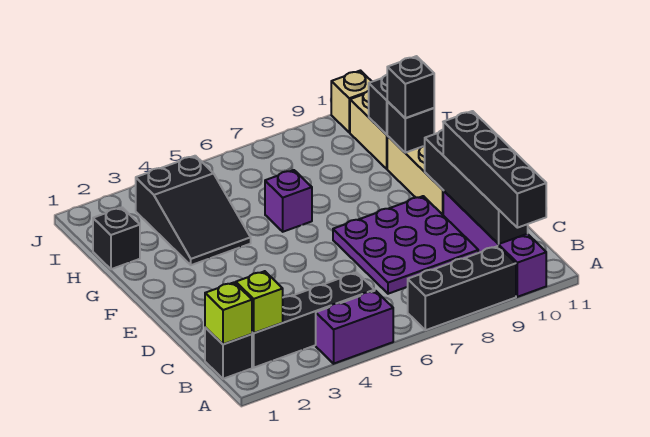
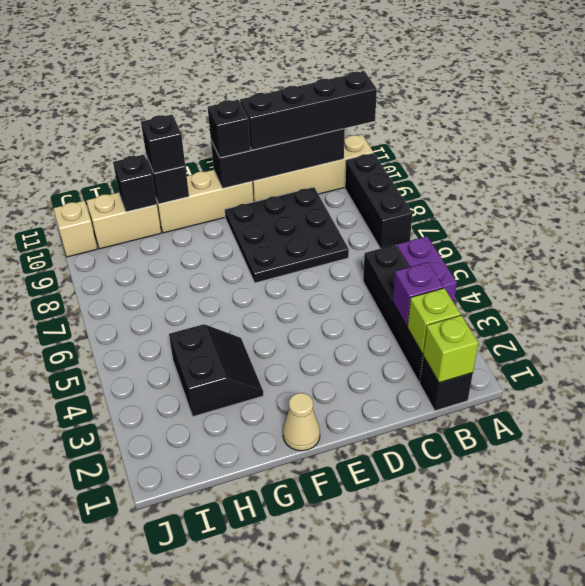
purple brick A10:D10 level 1 -> tan brick A10:D10 level 1
purple plate C7:E9 level 1 -> black plate C7:E9 level 1
none -> tan cone F1 level 1
black slope G3:I4 level 1 top I -> black slope G3:H4 level 1 top H
purple brick G6 level 1 -> purple brick B3 level 2
black brick H1 level 1 -> black brick E10 level 3

